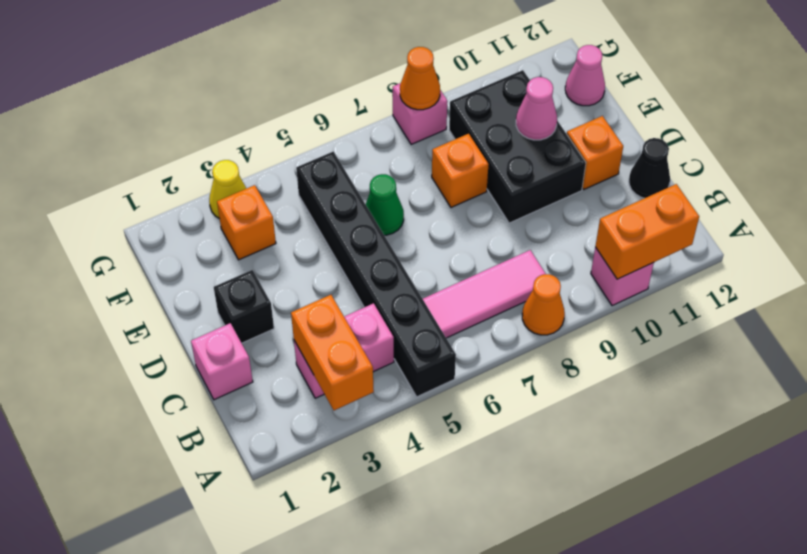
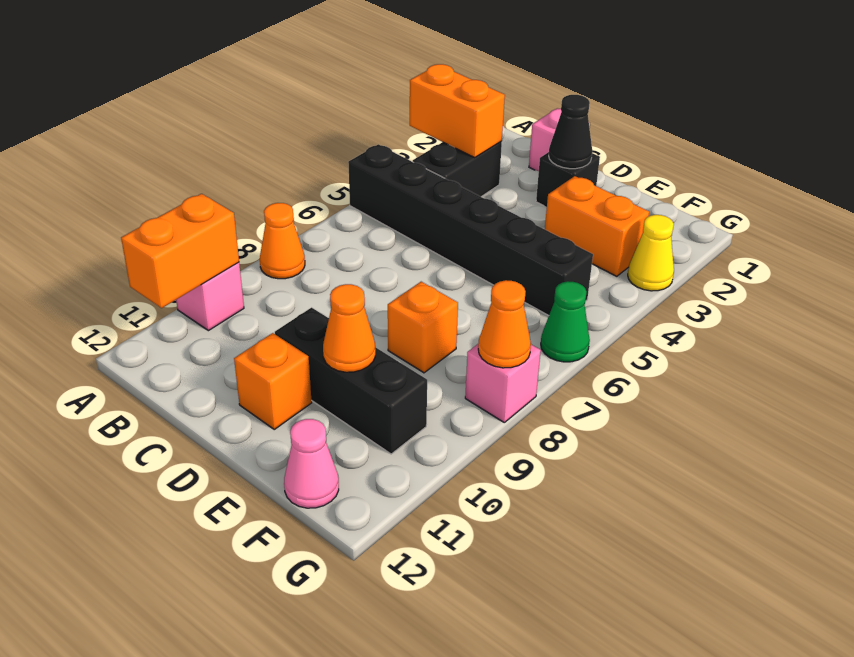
pink brick B3:B4 level 1 -> black brick B3:B4 level 1
pink tile B6:B8 level 1 -> none
black cone C12 level 1 -> black cone D2 level 2
black brick D9:F10 level 1 -> black brick D10:F10 level 1
green cone E6 level 1 -> green cone G6 level 1
pink cone E10 level 2 -> orange cone E10 level 2
orange brick F3 level 1 -> orange brick E3:F3 level 1

